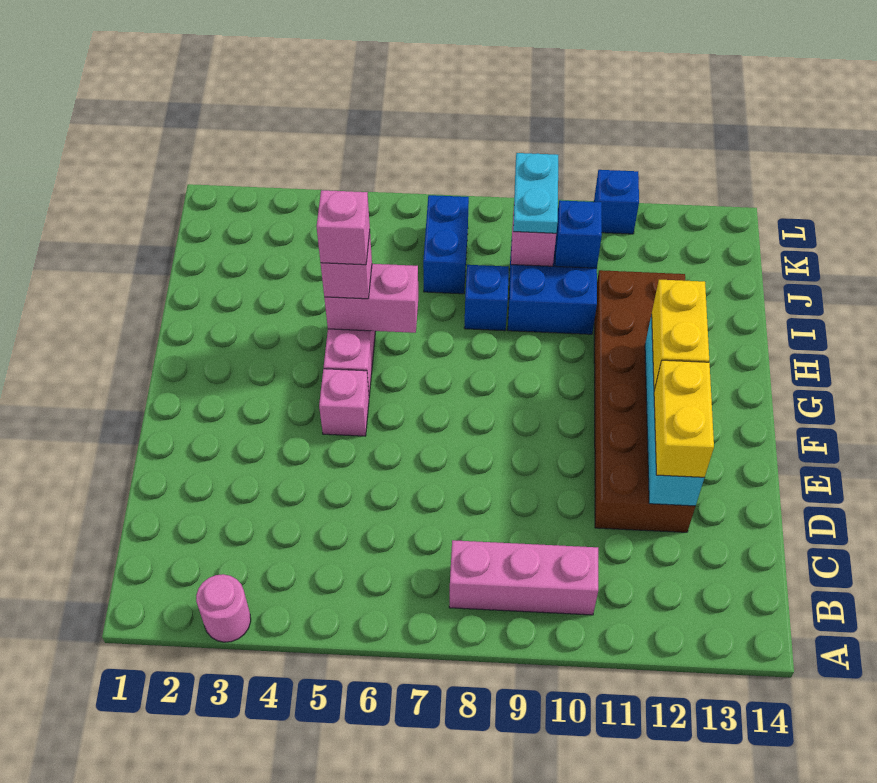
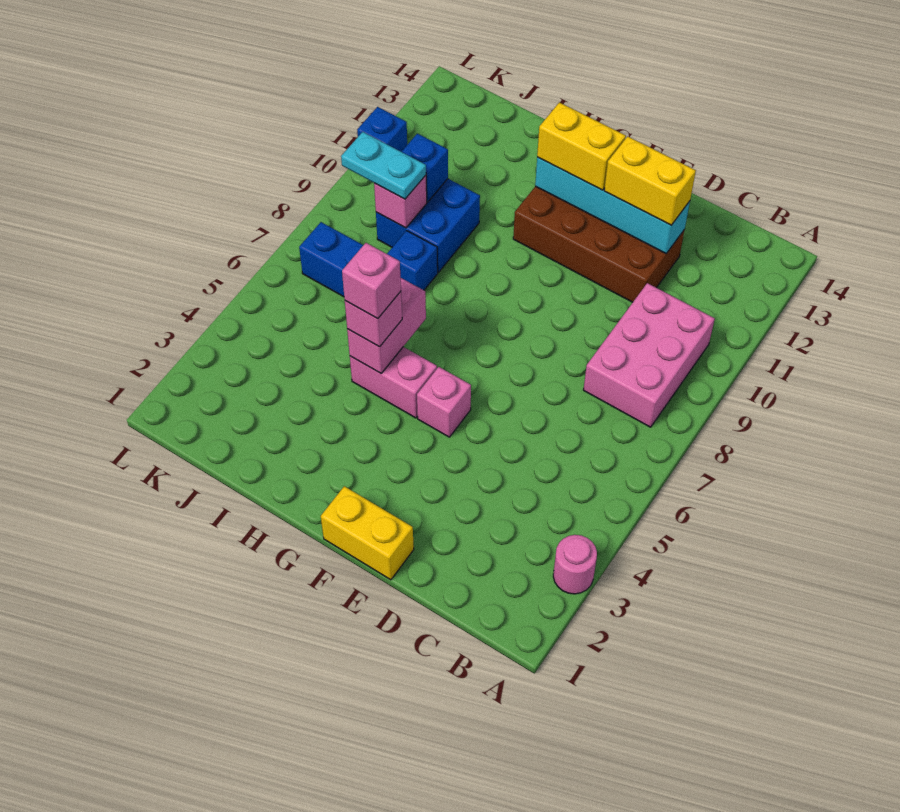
pink brick B8:B10 level 1 -> pink brick B8:C10 level 1
brown brick D11:I12 level 1 -> brown brick D11:G12 level 1
none -> yellow brick E1:F1 level 1

